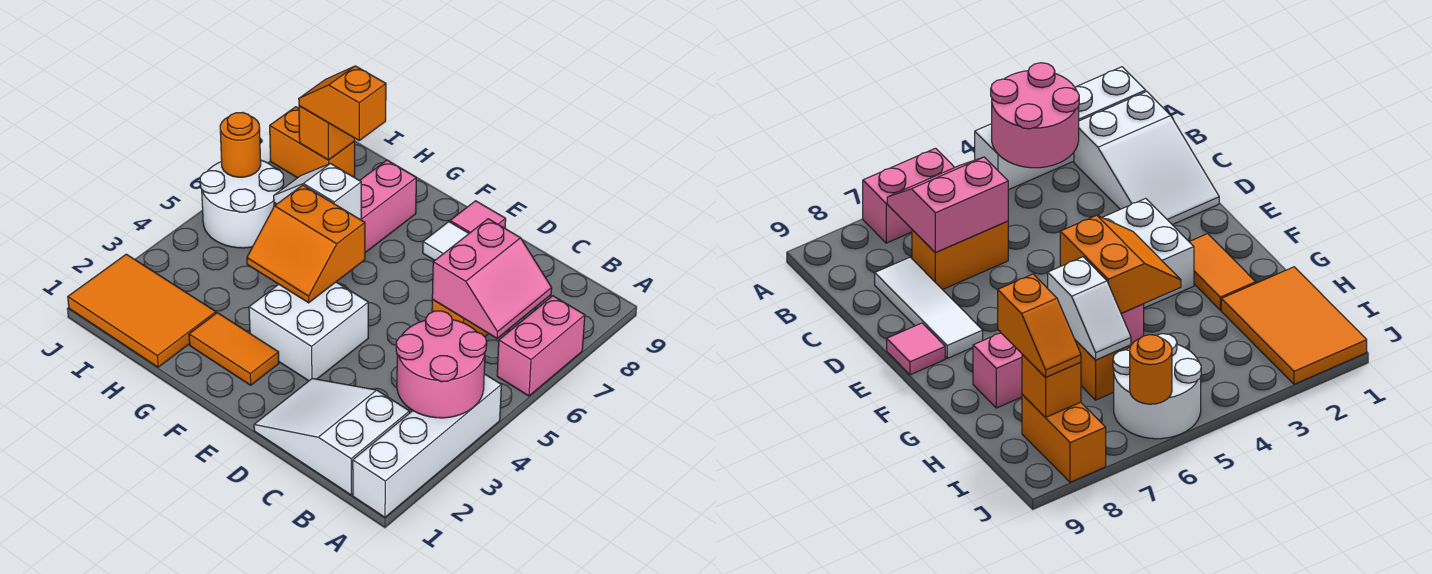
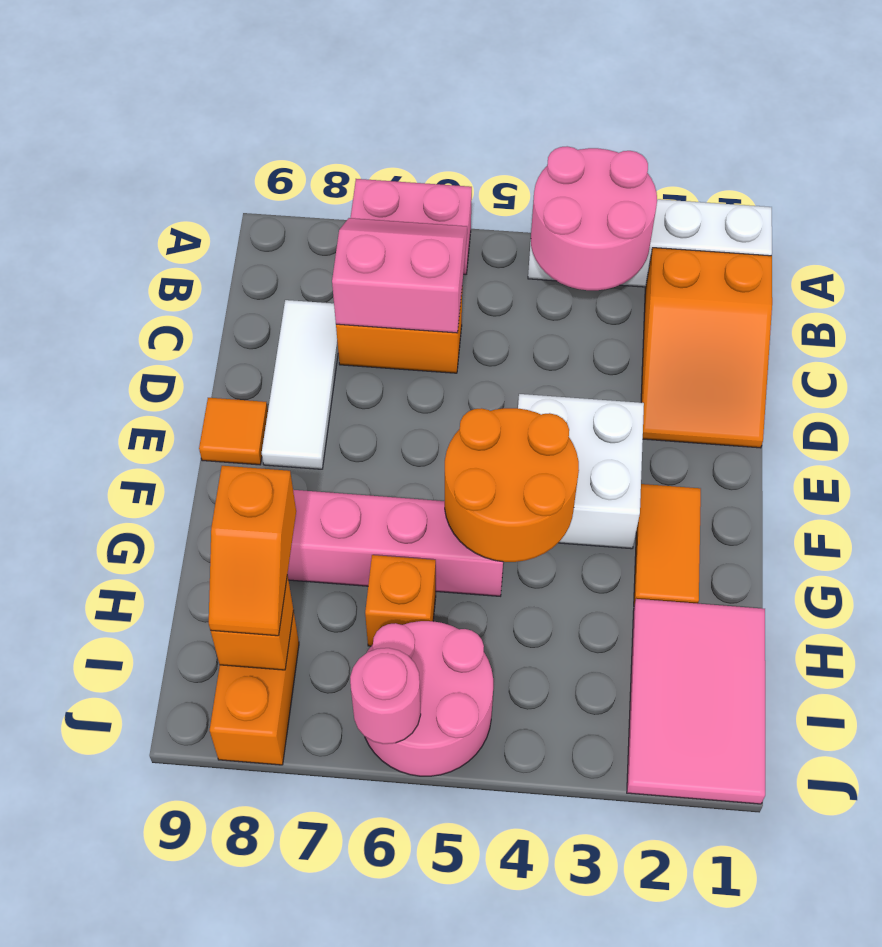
white slope B1:D2 level 1 top B -> orange slope B1:D2 level 1 top B
pink tile E9 level 1 -> orange tile E9 level 1
orange slope F4:G5 level 2 top 5 -> orange round brick F4:G5 level 2
white slope G6:H6 level 2 top G -> none
orange tile H1:J2 level 1 -> pink tile H1:J2 level 1
white round brick I5:J6 level 1 -> pink round brick I5:J6 level 1
orange round brick J6 level 2 -> pink round brick J6 level 2

